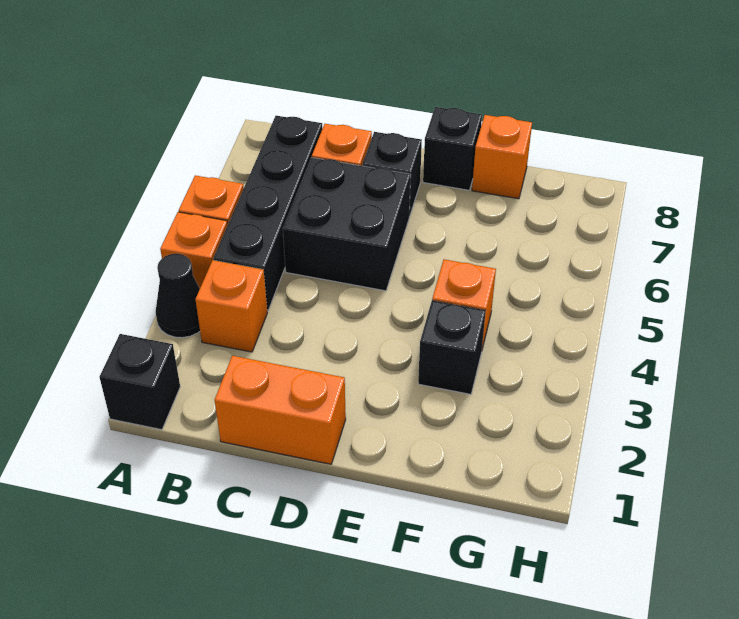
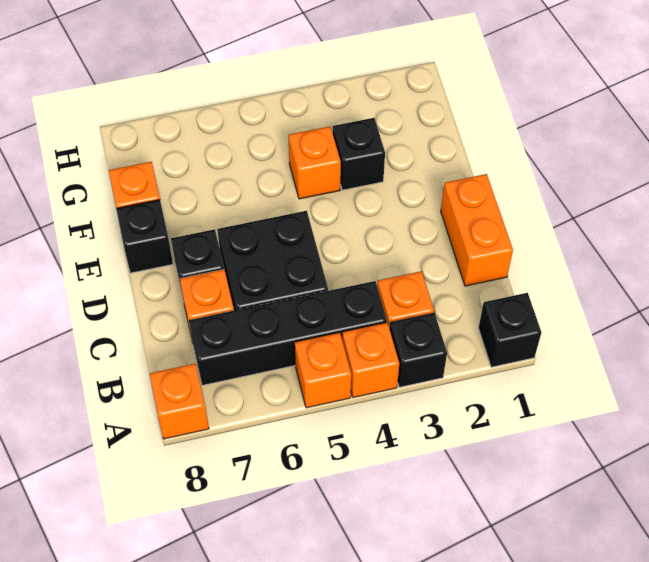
black cone A3 level 1 -> black brick A3 level 1
none -> orange brick A8 level 1

